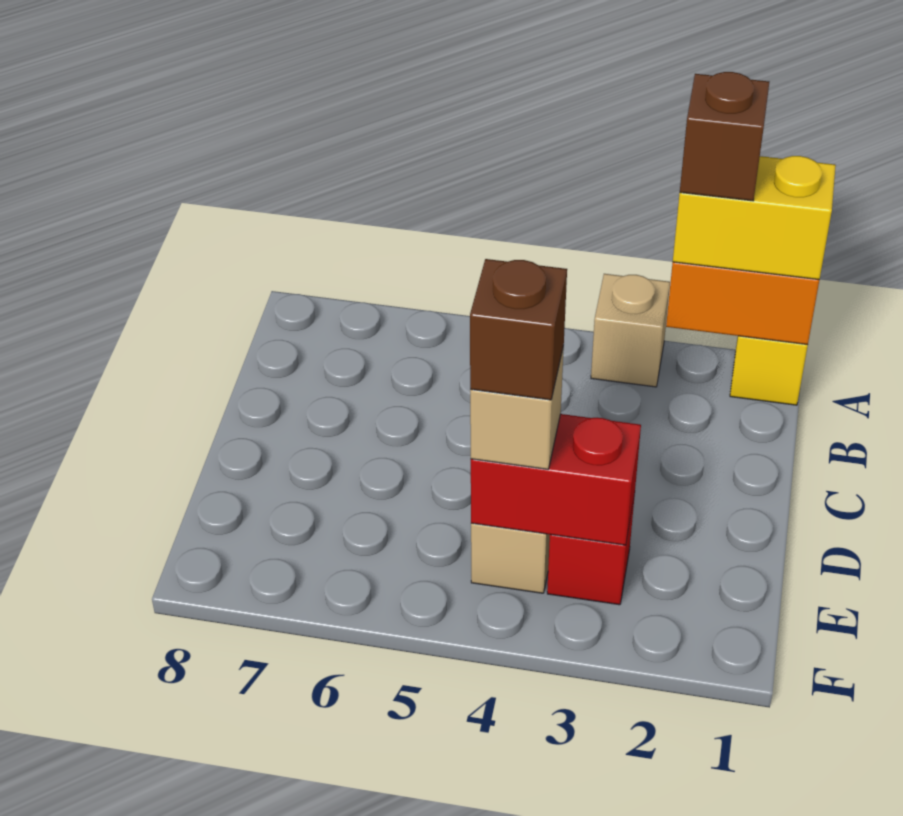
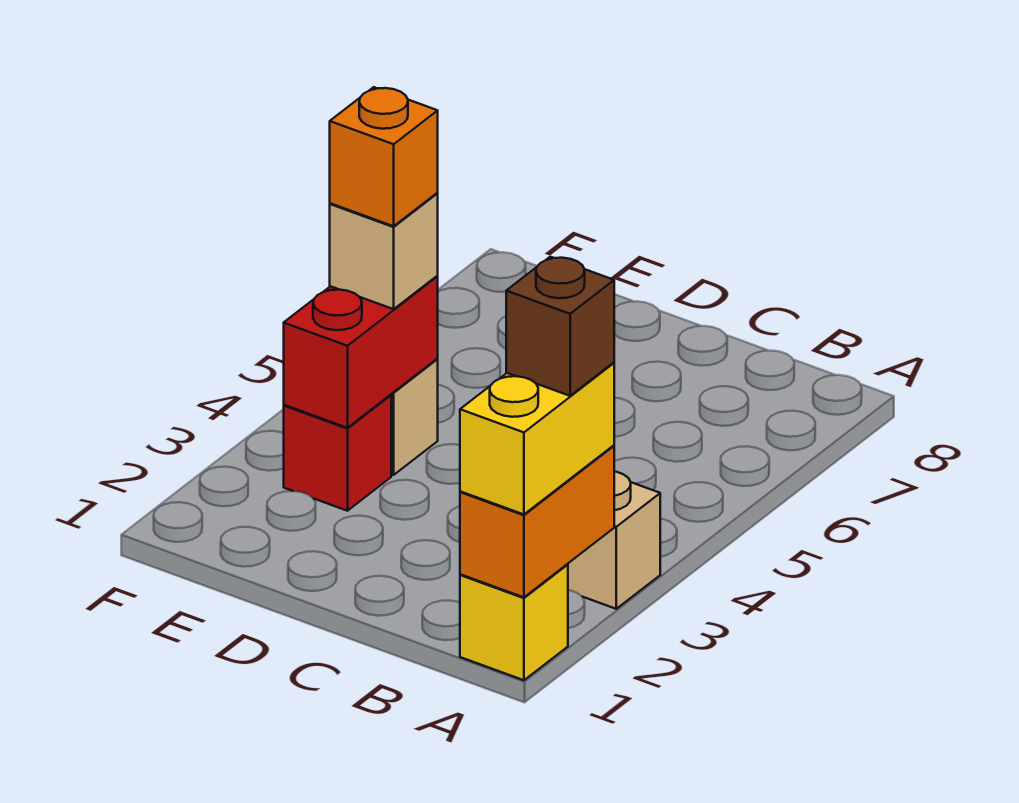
brown brick E4 level 4 -> orange brick E4 level 4

